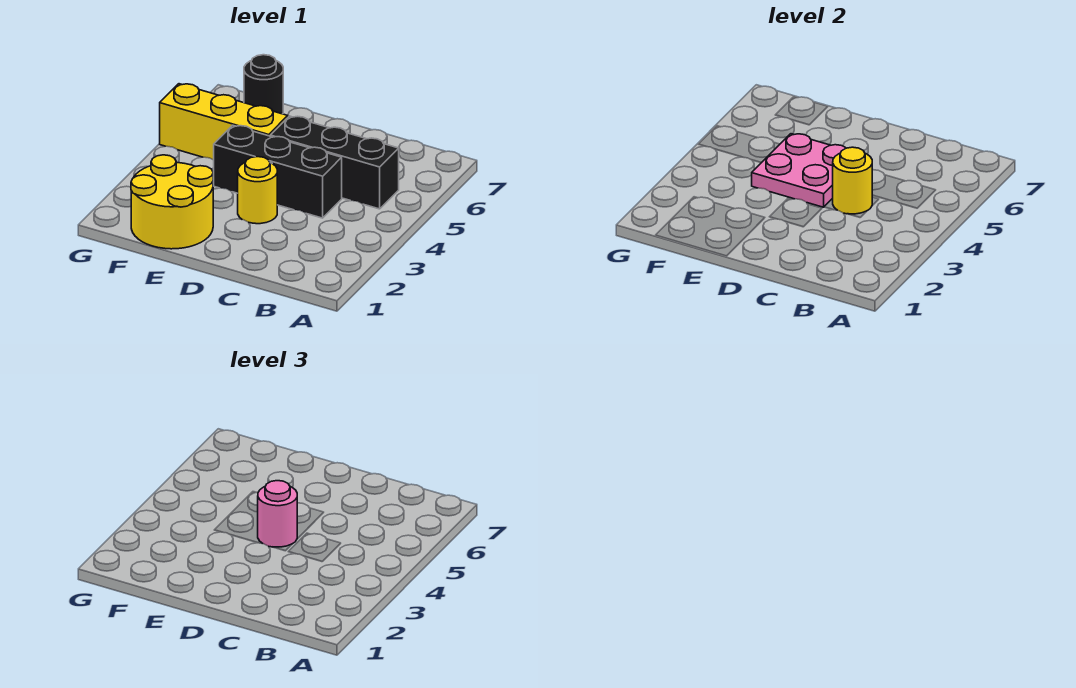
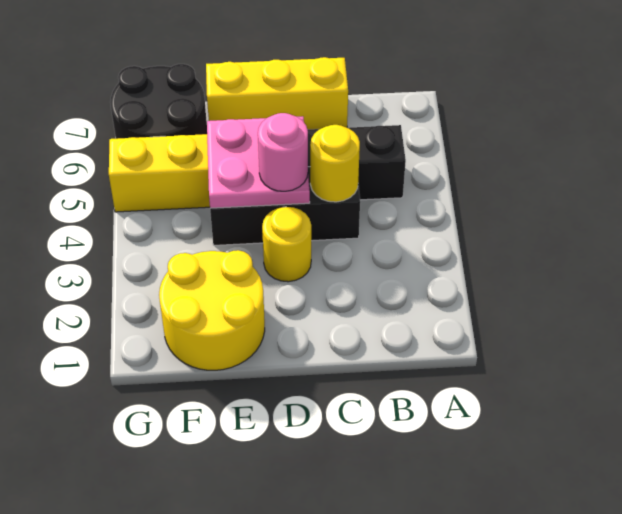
none -> yellow brick C7:E7 level 1
black round brick F7 level 1 -> black round brick F6:G7 level 1

